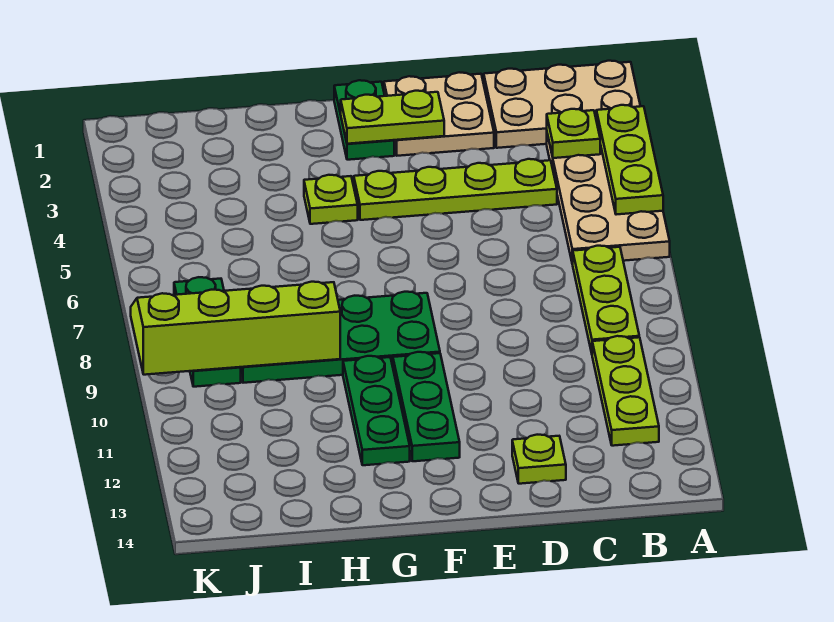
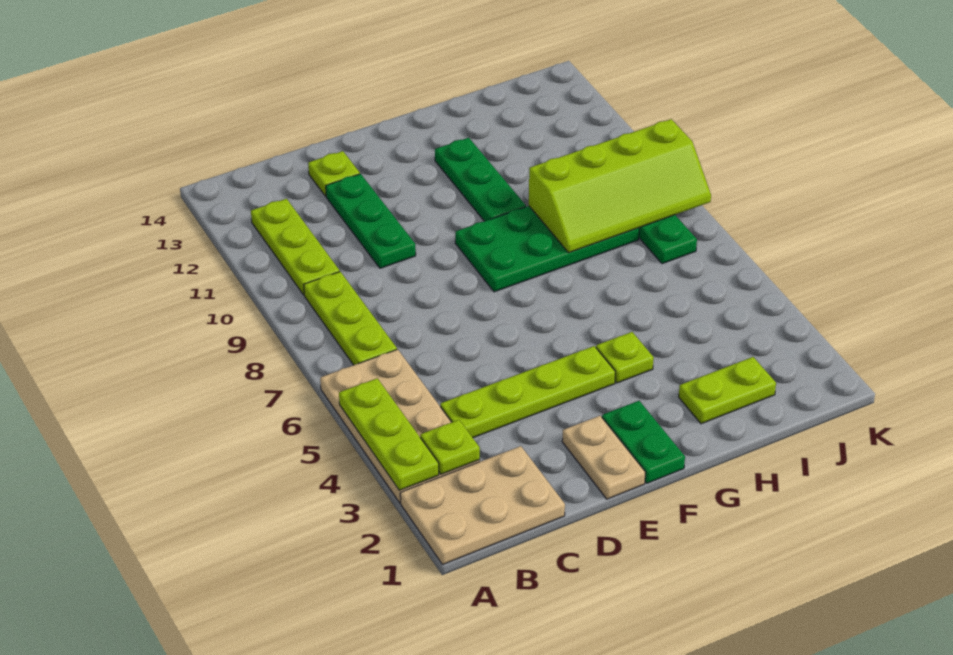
tan plate D1:E2 level 1 -> tan plate E1:E2 level 1
lime plate E2:F2 level 2 -> lime plate H2:I2 level 1
green plate F10:F12 level 1 -> green plate D10:D12 level 1

